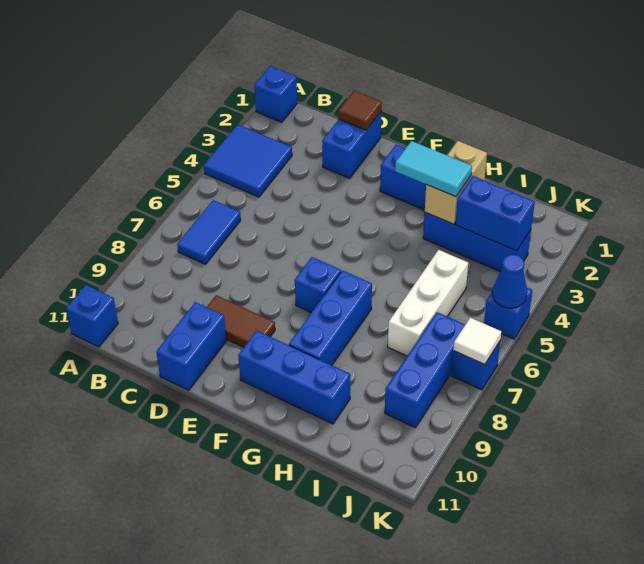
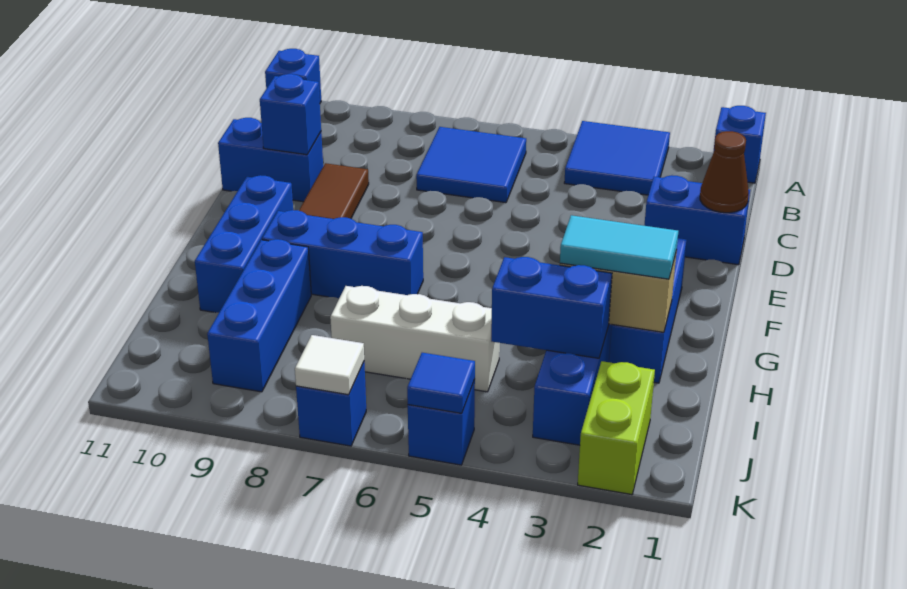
blue tile B6:B7 level 1 -> blue tile B6:C7 level 1
brown tile D1 level 2 -> brown cone D1 level 2
blue brick F7 level 1 -> blue brick D10 level 2
cyan tile G3:H3 level 3 -> cyan tile H2:H3 level 3
blue brick I3:J3 level 2 -> blue brick I3:I4 level 2
none -> lime brick J2:K2 level 1
blue brick J7:J9 level 1 -> blue brick H9:J9 level 1
blue cone K5 level 2 -> blue tile K5 level 2

